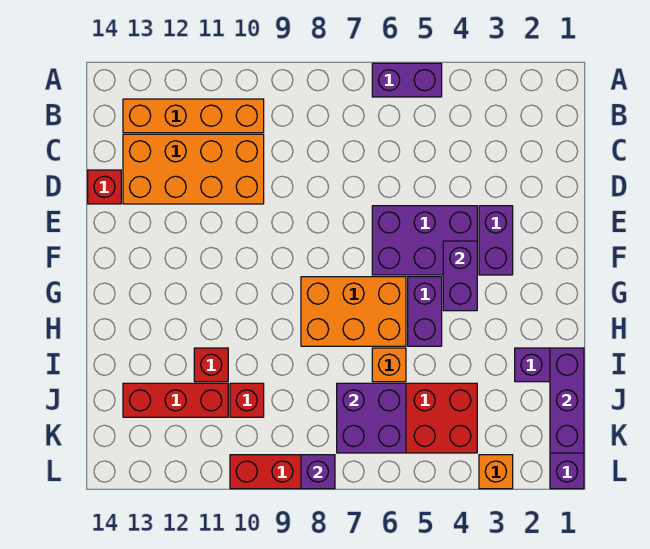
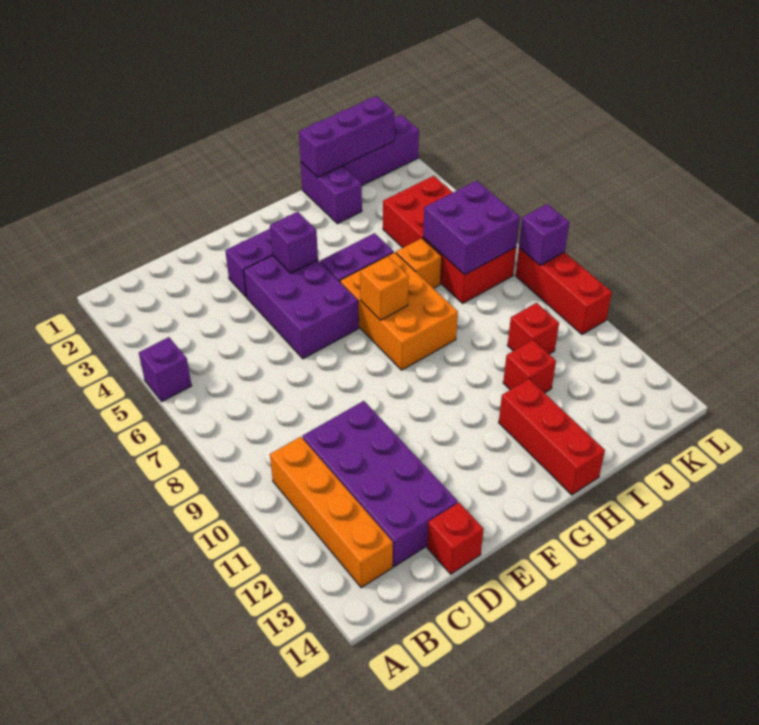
purple brick A5:A6 level 1 -> purple brick A5 level 1
orange brick C10:D13 level 1 -> purple brick C10:D13 level 1
purple brick F4:G4 level 2 -> purple brick F4 level 2
red brick J11:J13 level 1 -> red brick H12:H14 level 1
orange brick L3 level 1 -> orange brick G7 level 2

